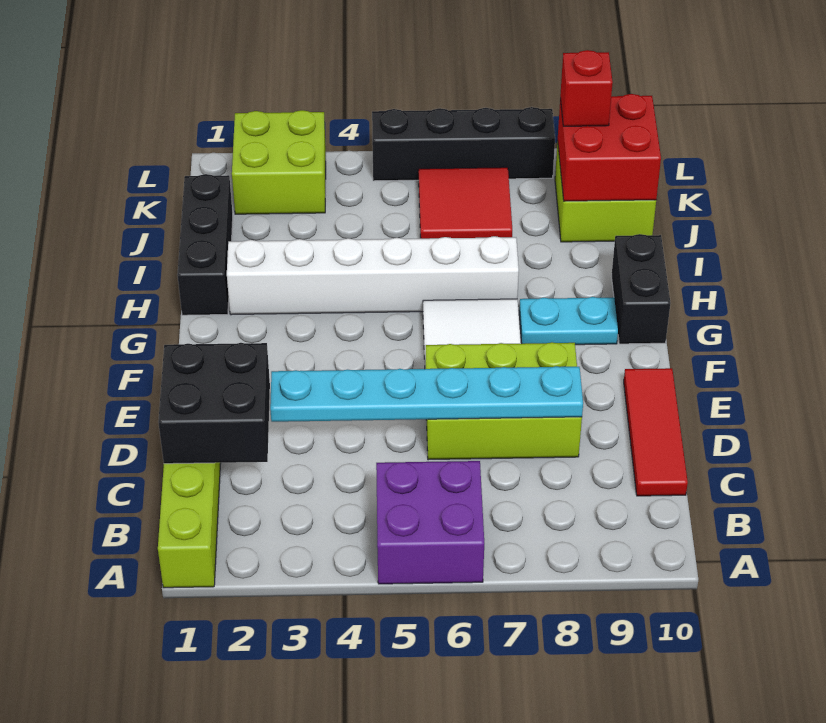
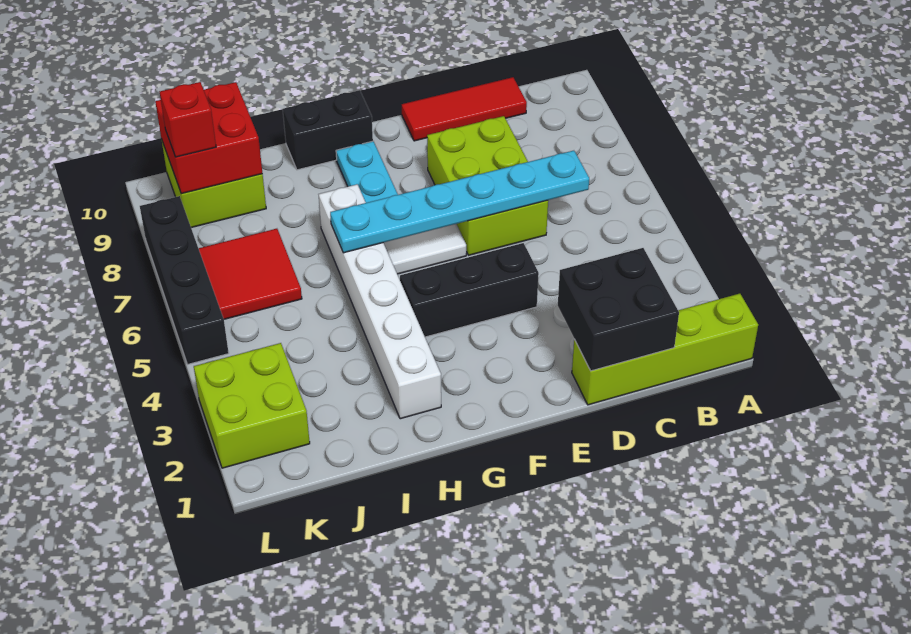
purple brick A5:B6 level 1 -> none
cyan plate D3:D8 level 2 -> cyan plate C6:H6 level 2
black brick H1:J1 level 1 -> black brick E4:G4 level 1

